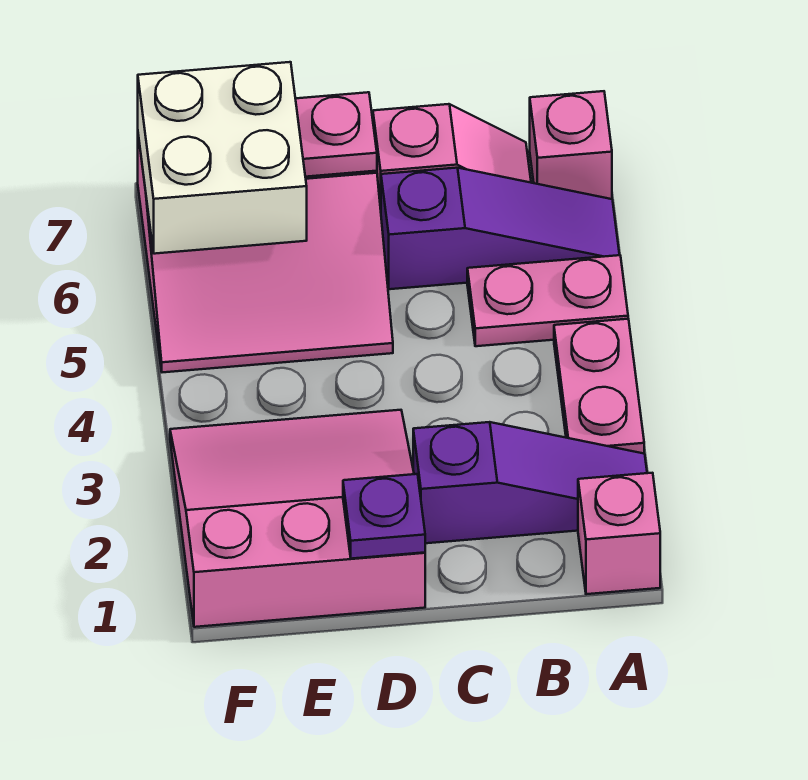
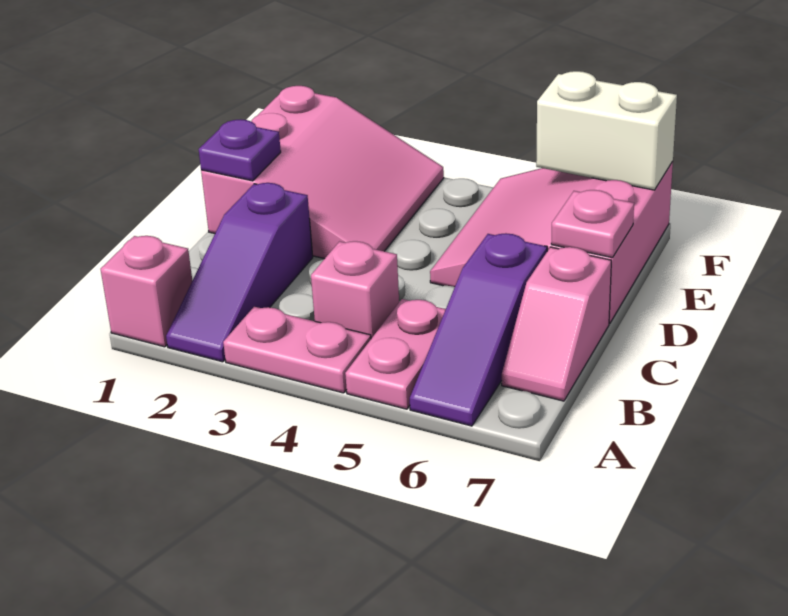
pink brick A7 level 1 -> pink brick B4 level 1
white brick E6:F7 level 2 -> white brick F6:F7 level 2

